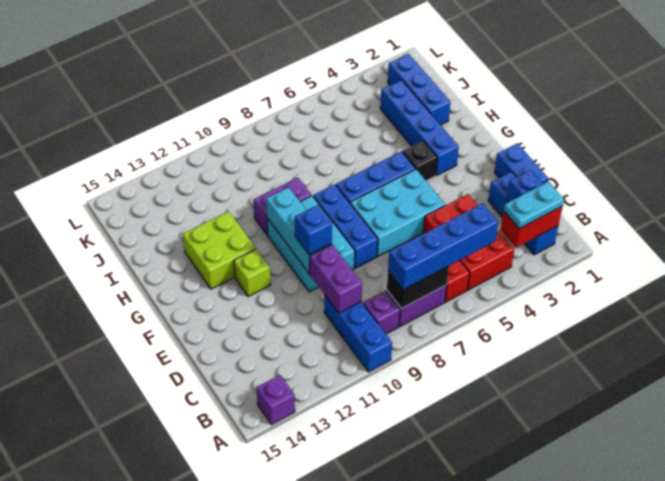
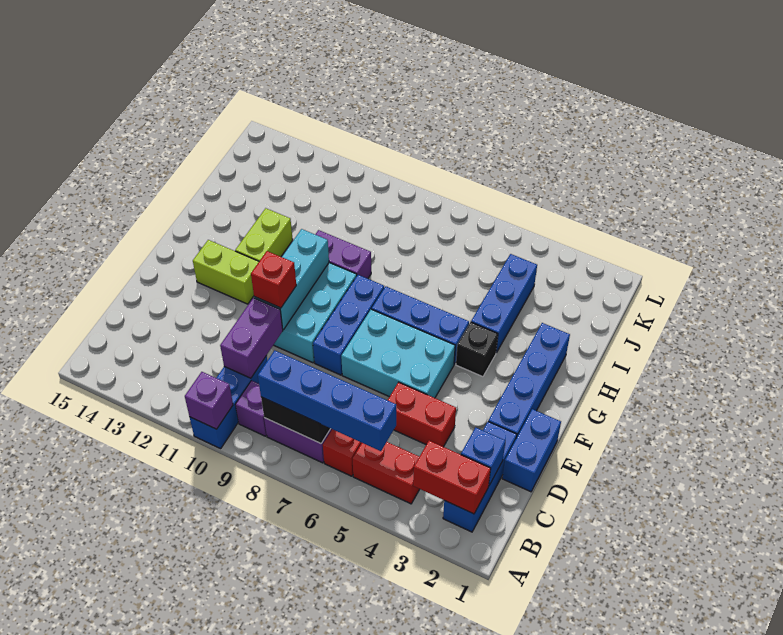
purple brick A14 level 1 -> purple brick A10 level 2
cyan plate B2:B3 level 3 -> none
blue brick E10 level 3 -> red brick E10 level 3
lime brick F12 level 1 -> lime brick F12:F13 level 1
blue brick G3:J3 level 1 -> blue brick E2:H2 level 1
lime brick G12:H13 level 1 -> lime brick G12:H12 level 1
blue brick I2:K2 level 1 -> blue brick H4:J4 level 1

